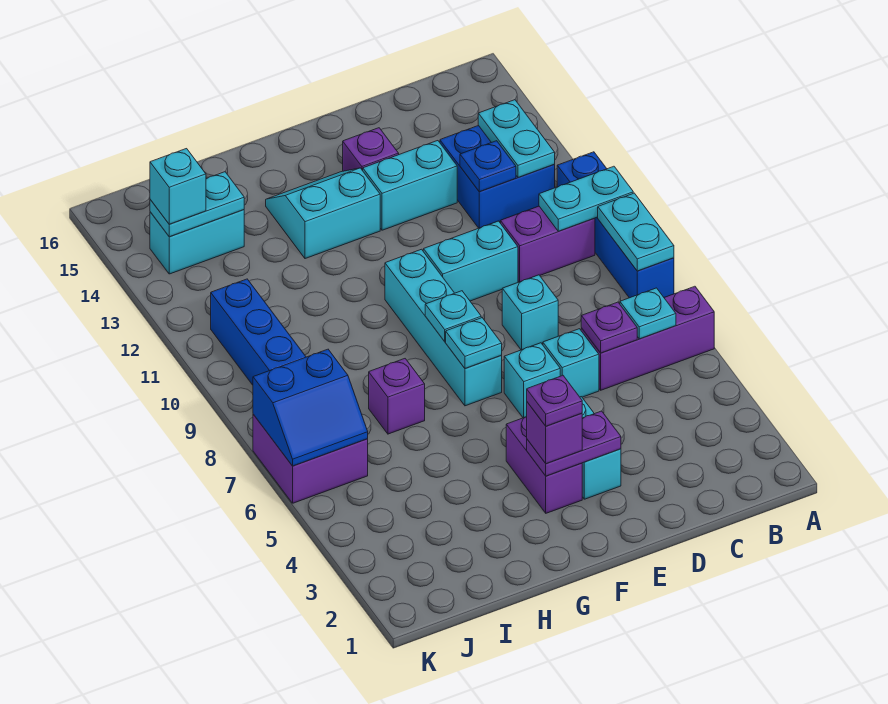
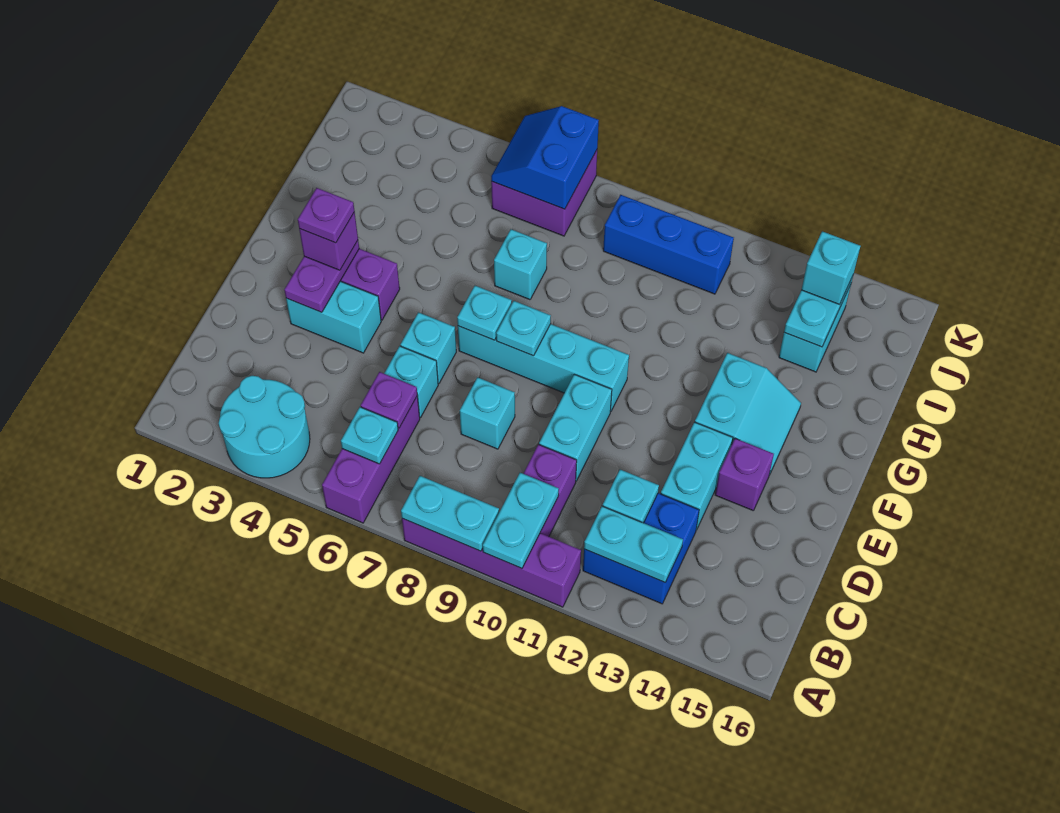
none -> cyan round brick A3:B4 level 1
blue brick A8:A11 level 1 -> purple brick A8:A11 level 1
blue plate C12 level 2 -> cyan plate C12 level 2
purple brick H7 level 1 -> cyan brick H7 level 1

